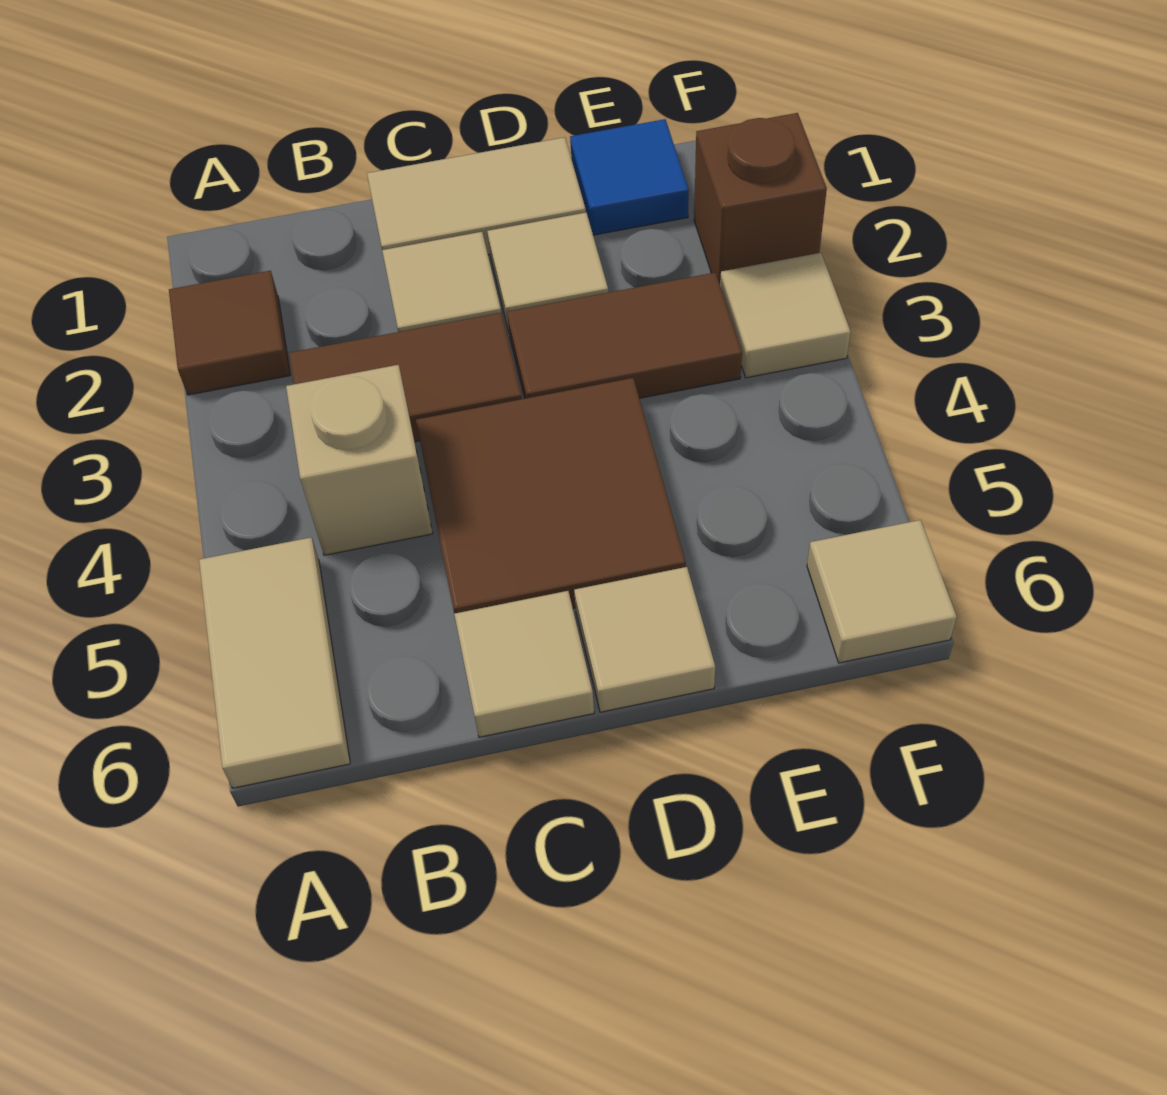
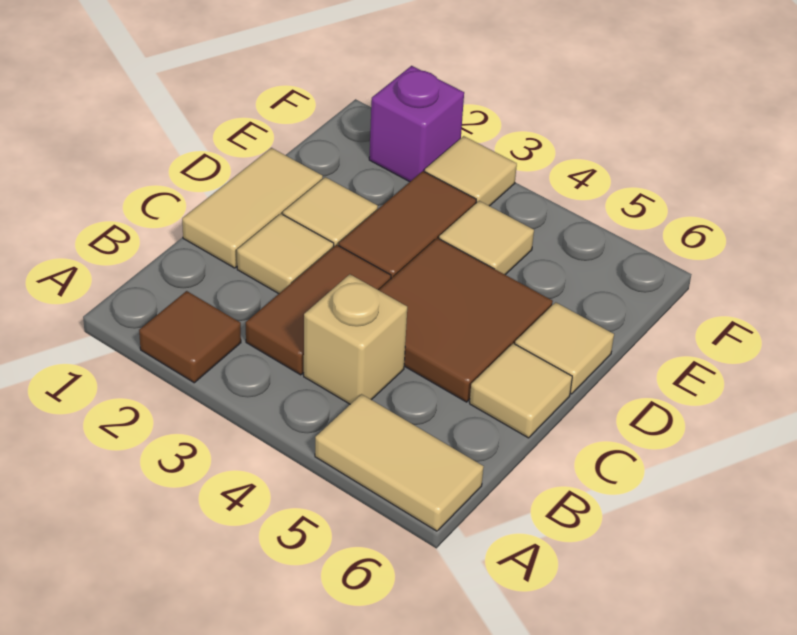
blue tile E1 level 1 -> none
brown brick F2 level 1 -> purple brick F2 level 1
tan tile F6 level 1 -> tan tile E4 level 1

